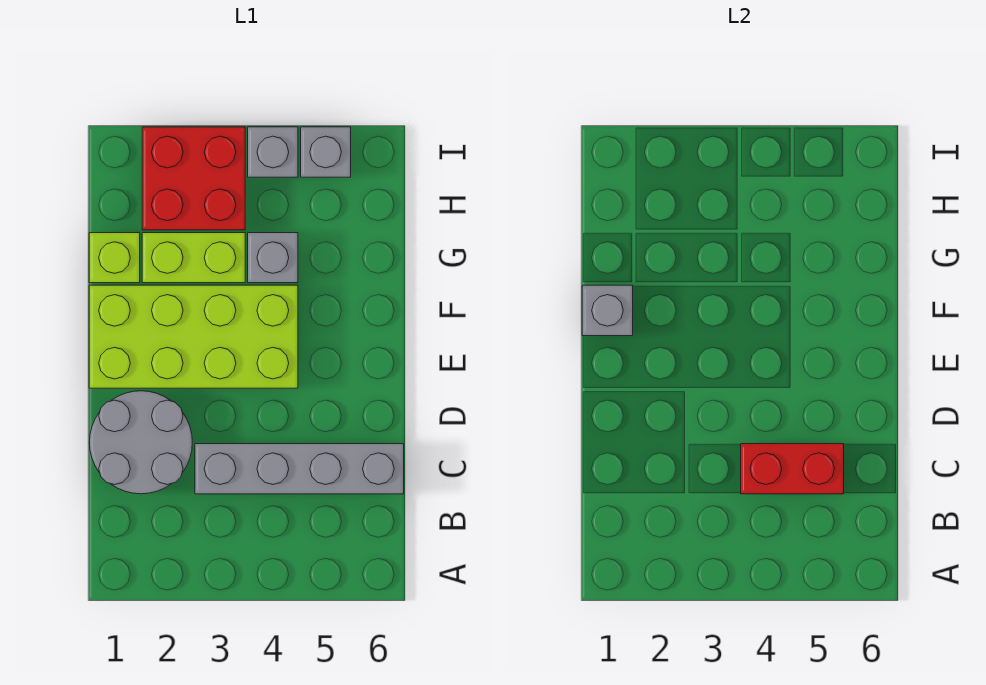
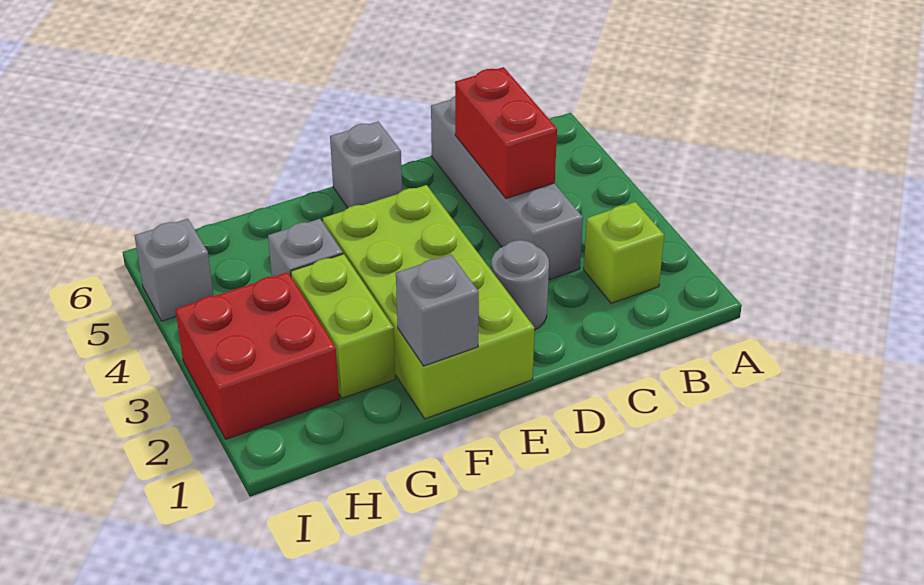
grey round brick C1:D2 level 1 -> grey round brick D2 level 1
lime brick G1 level 1 -> lime brick B2 level 1
grey brick I4 level 1 -> grey brick E6 level 1

